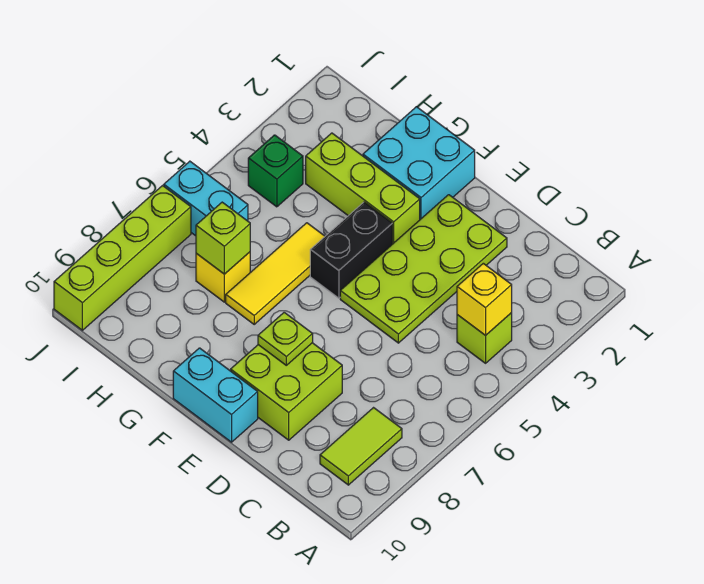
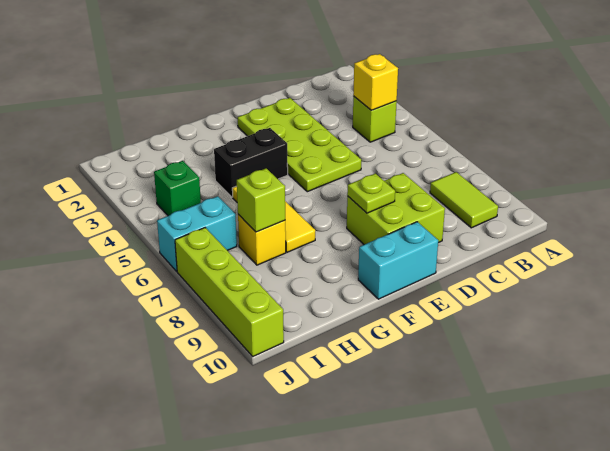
cyan brick F1:G2 level 1 -> none
lime brick F3:H3 level 1 -> none
black brick F4:F5 level 1 -> black brick F4:G4 level 1

